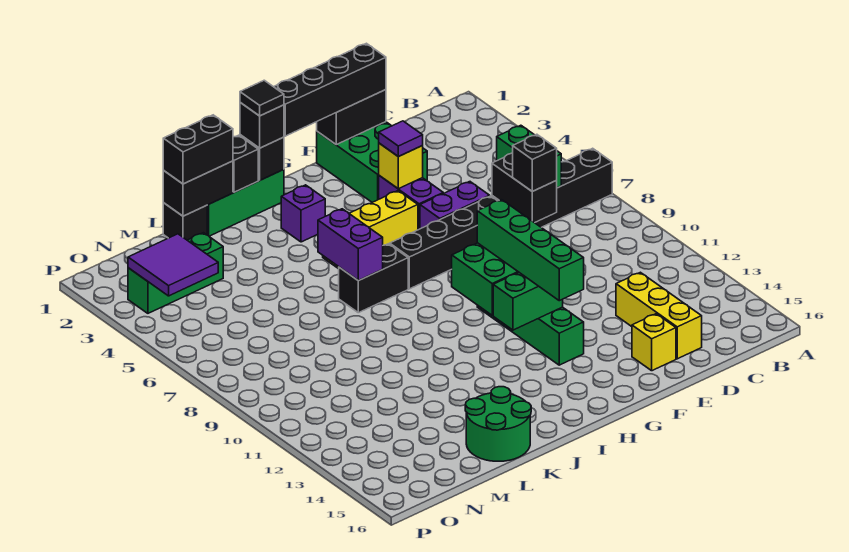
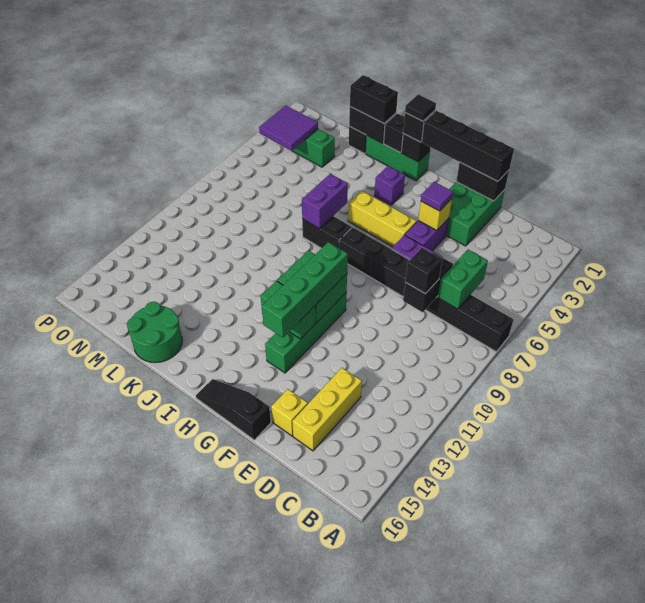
none -> black slope F16:H16 level 1 top F

